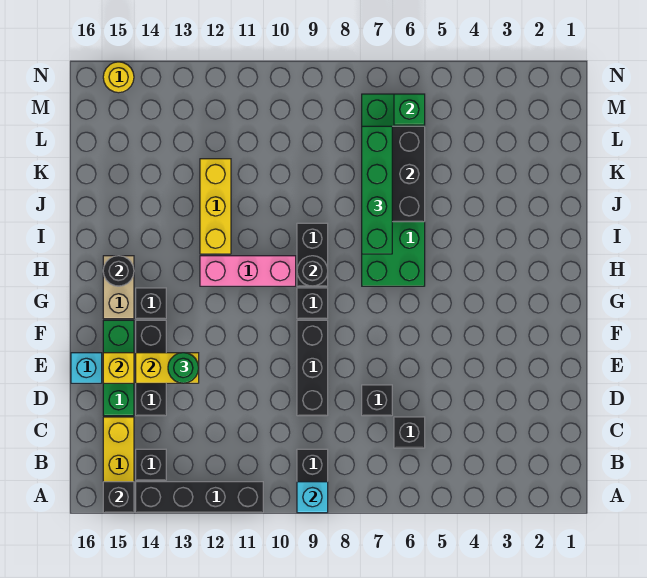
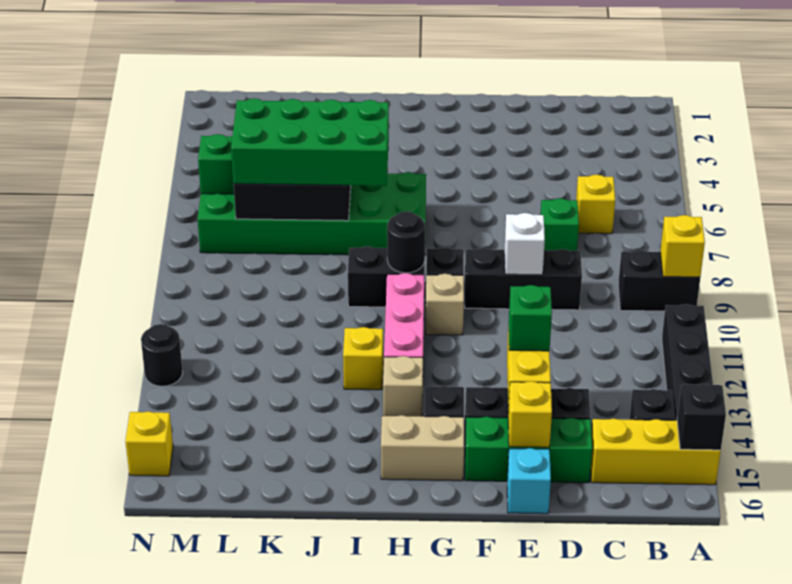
cyan brick A9 level 2 -> yellow brick A9 level 2
black brick C6 level 1 -> yellow brick C6 level 1
black brick D7 level 1 -> green brick D7 level 1
none -> white brick E9 level 2
green round brick E13 level 3 -> green brick E13 level 3
none -> tan brick G10 level 1
none -> tan brick H13 level 1
black round brick H15 level 2 -> black round brick N12 level 1
green brick I7:L7 level 3 -> green brick I6:L7 level 3
yellow brick I12:K12 level 1 -> yellow brick I12 level 1
yellow round brick N15 level 1 -> yellow brick N15 level 1

